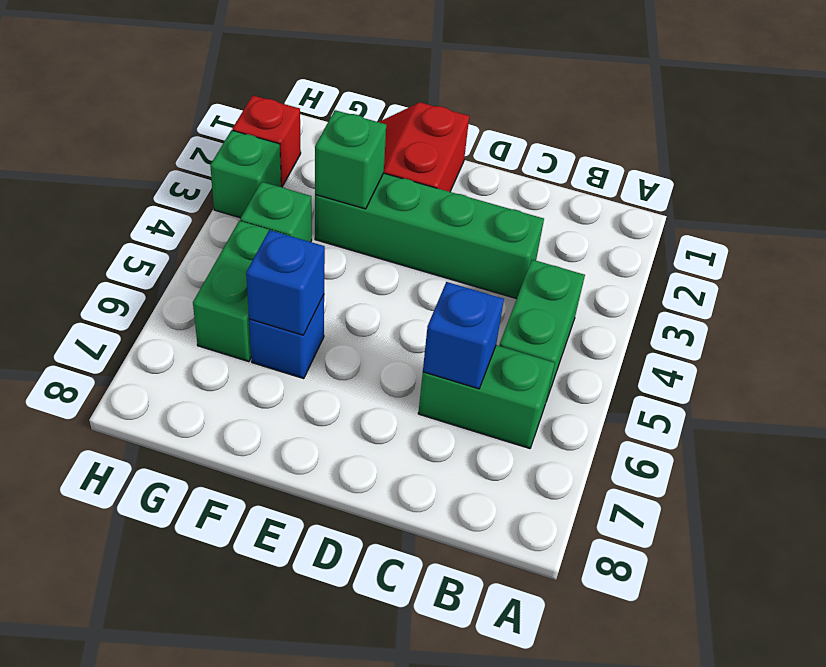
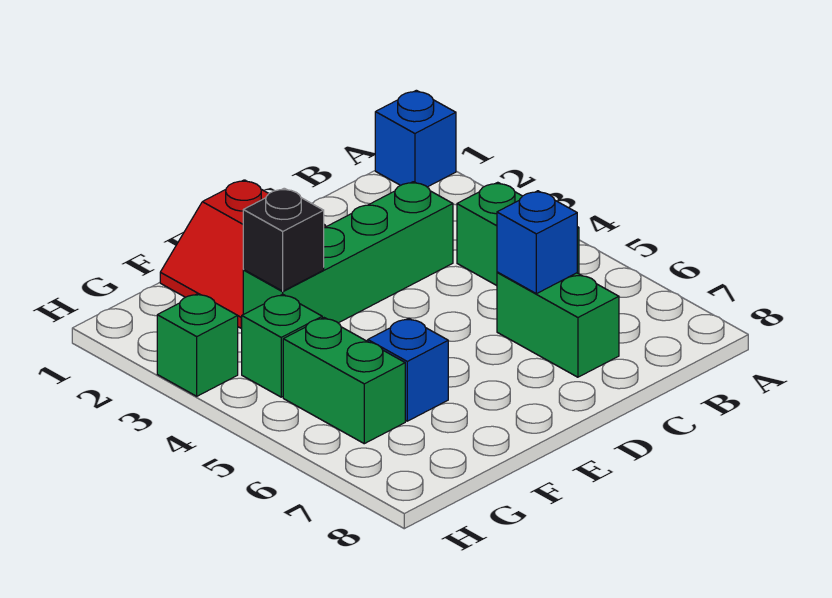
green brick B6:C6 level 1 -> green brick C6:C7 level 1
green brick F3 level 2 -> black brick F3 level 2
blue brick F6 level 2 -> blue brick A1 level 1
red brick H2 level 1 -> none

